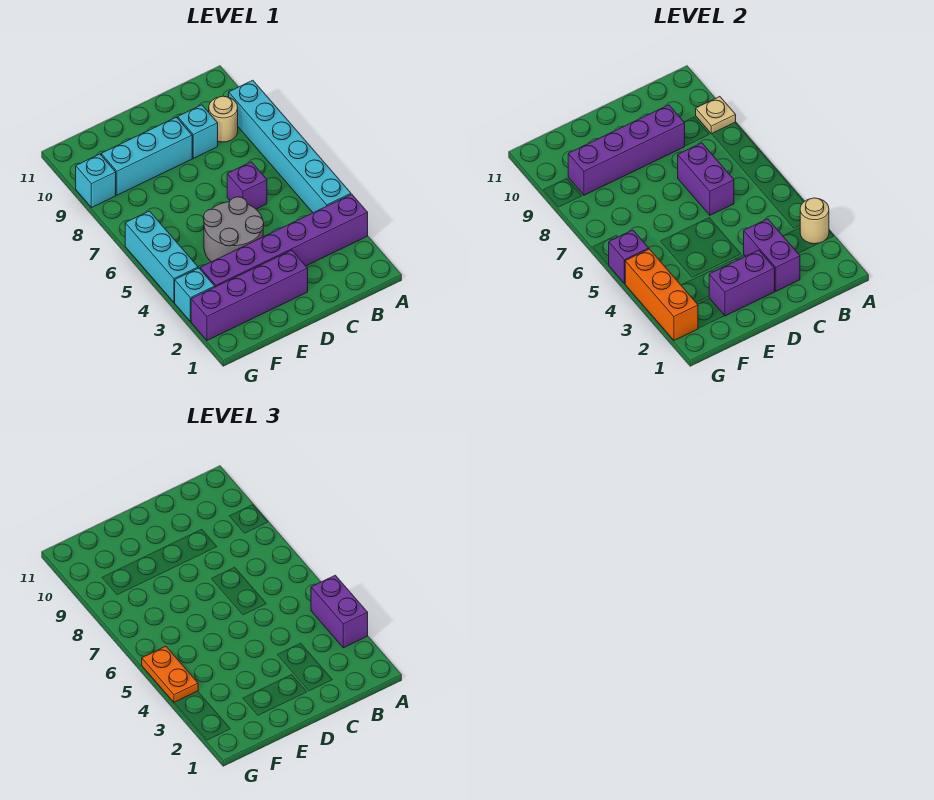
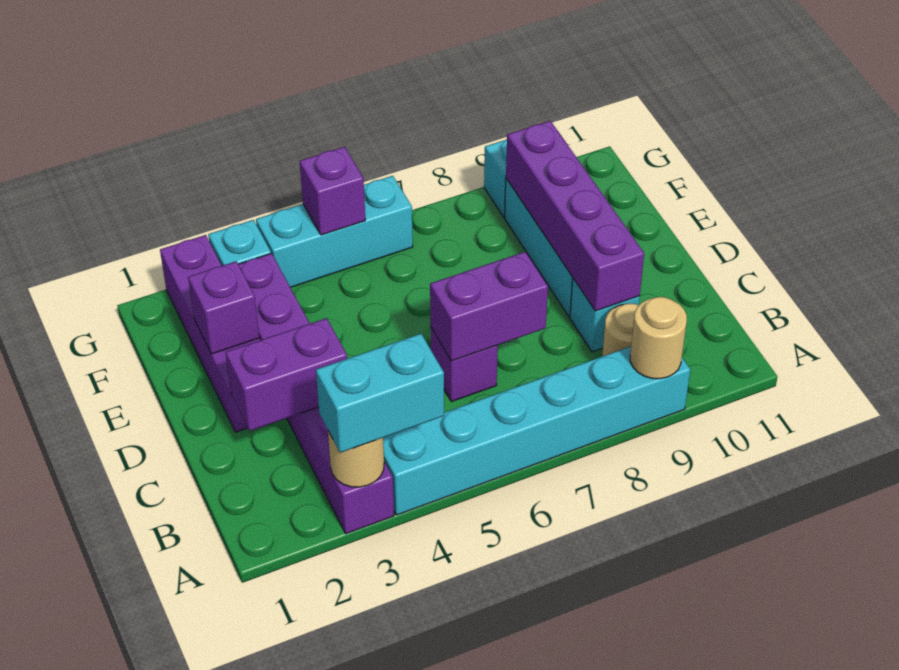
purple brick A3:A4 level 3 -> cyan brick A3:A4 level 3
tan plate A9 level 2 -> tan round brick A9 level 2
purple brick D2:E2 level 2 -> purple brick E2 level 2
grey round brick D4:E5 level 1 -> none
orange brick G2:G4 level 2 -> none
orange plate G4:G5 level 3 -> none

